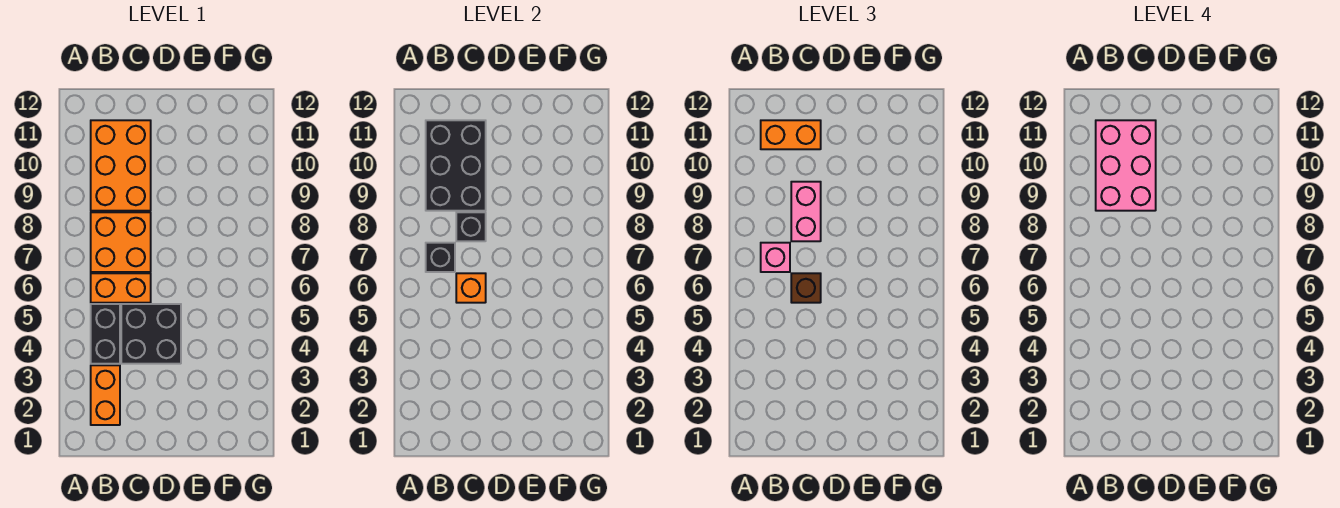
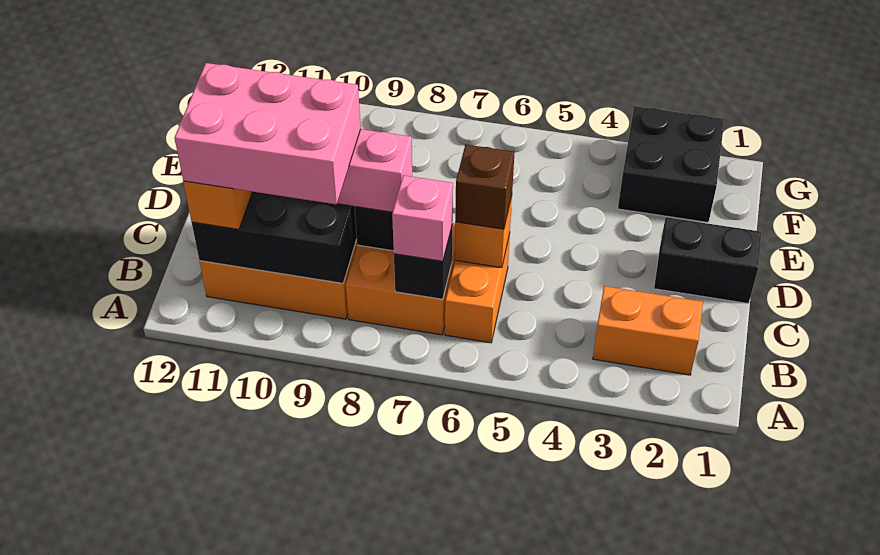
black brick B4:B5 level 1 -> black brick D1:D2 level 1
black brick C4:D5 level 1 -> black brick F2:G3 level 1

